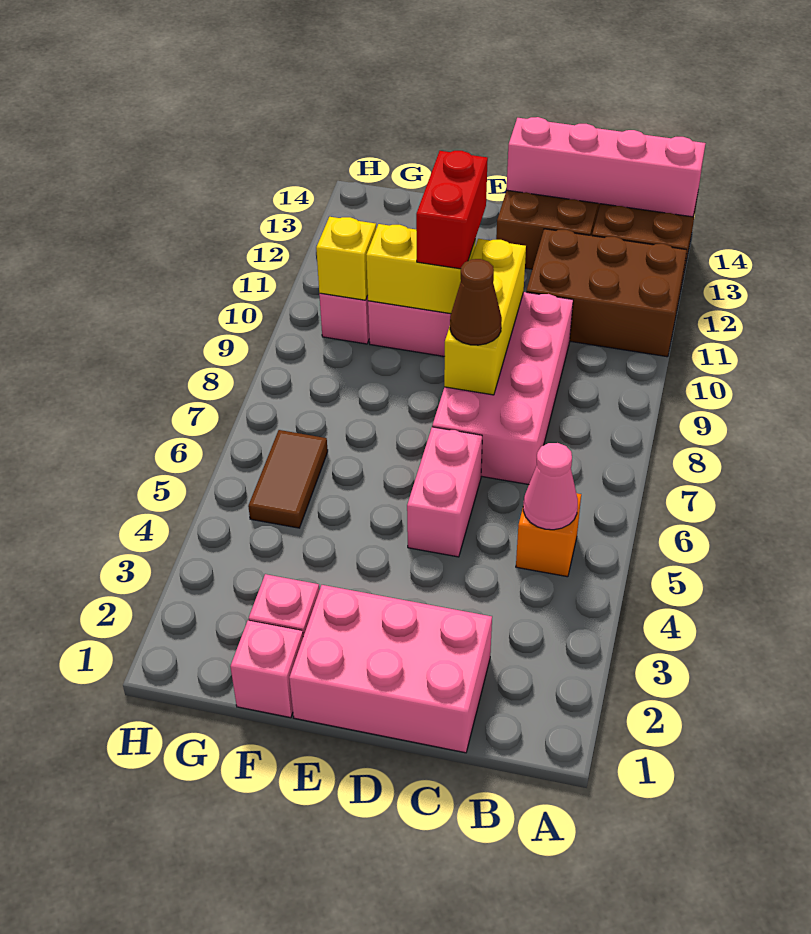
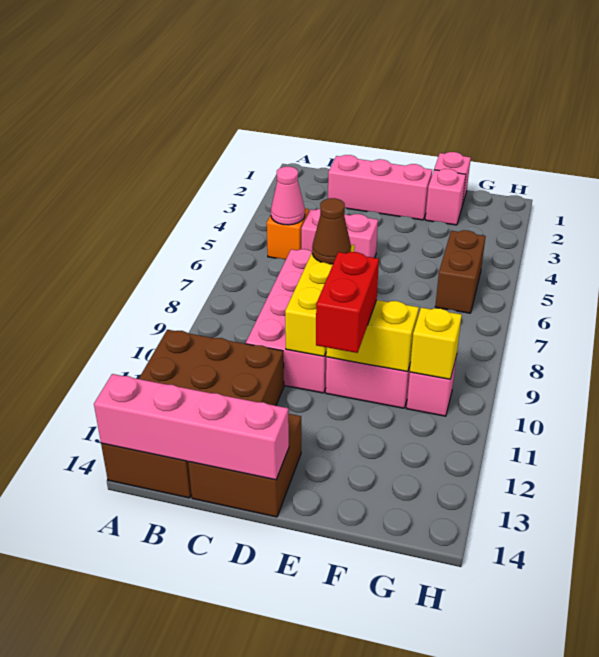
pink brick C1:E2 level 1 -> pink brick C2:E2 level 1
pink brick D5:D6 level 1 -> pink brick C5:D5 level 1
brown tile G5:G6 level 1 -> brown brick G5:G6 level 1

